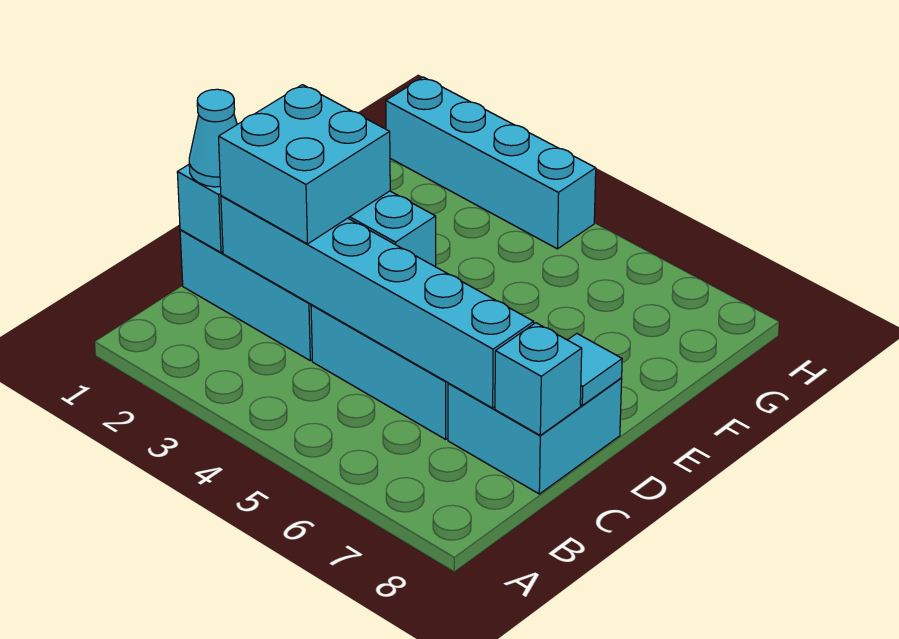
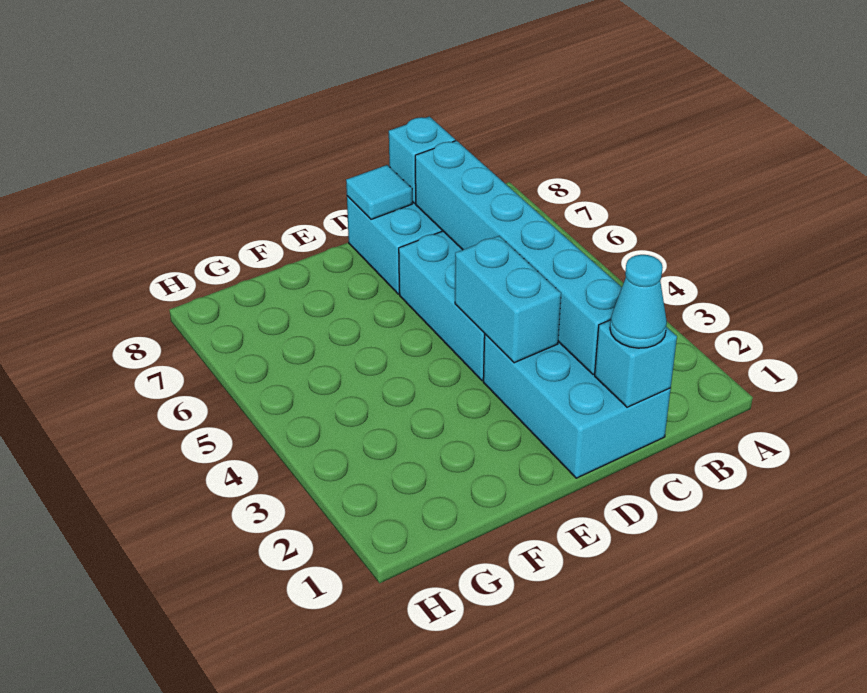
cyan brick C2:D3 level 3 -> none
cyan brick H1:H4 level 1 -> none

